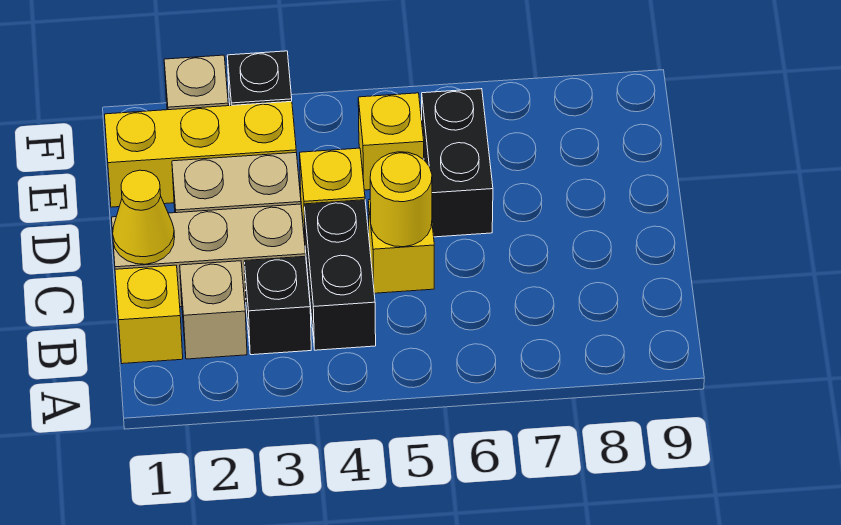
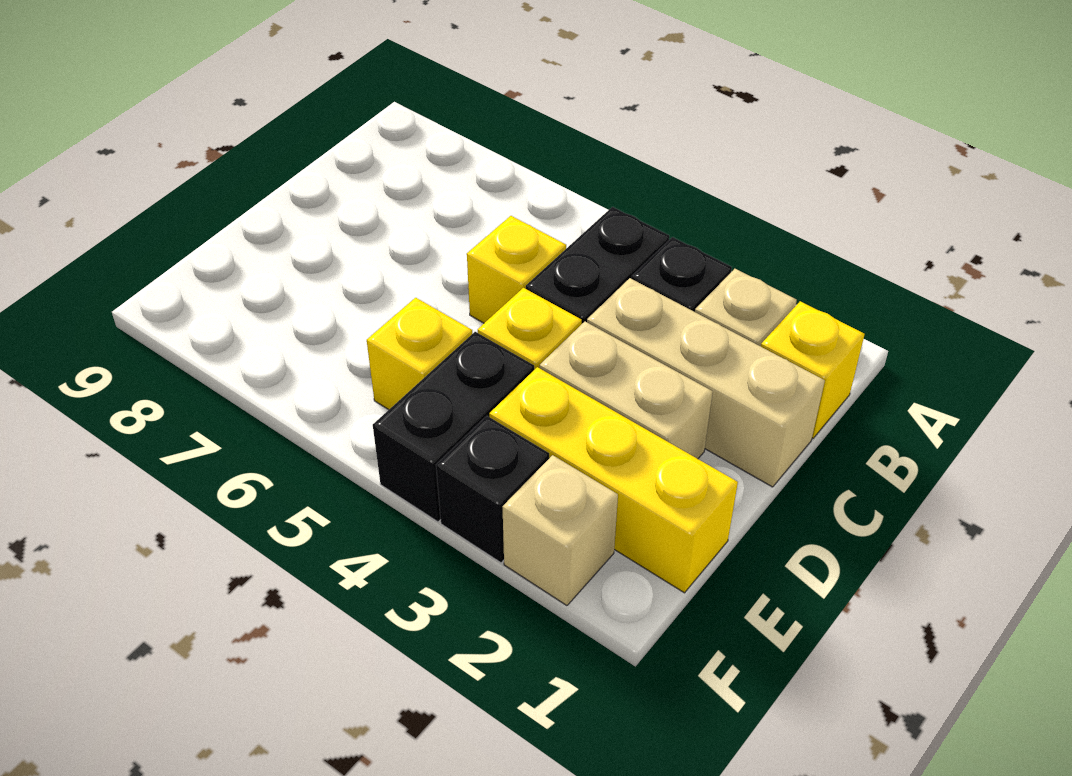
yellow cone C1 level 2 -> none
yellow round brick C5 level 2 -> none
black brick D6:E6 level 1 -> black brick E4:F4 level 1

